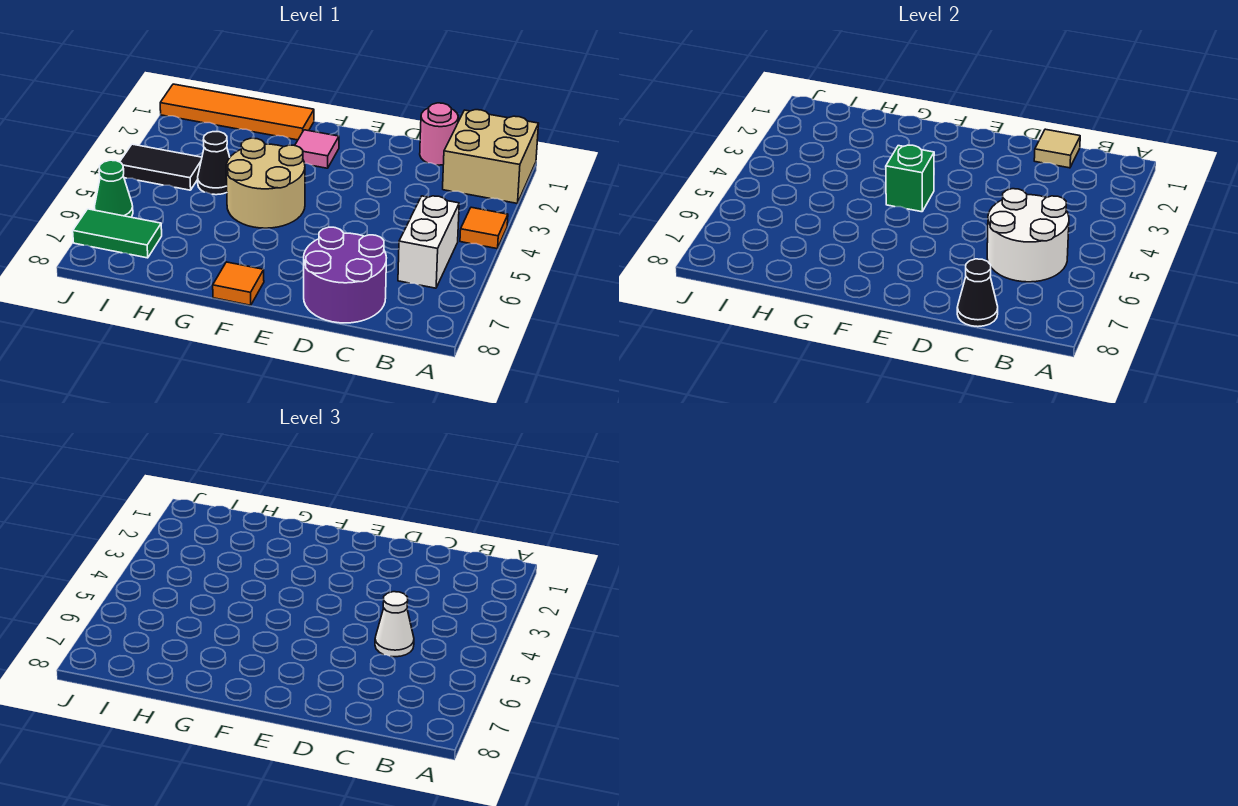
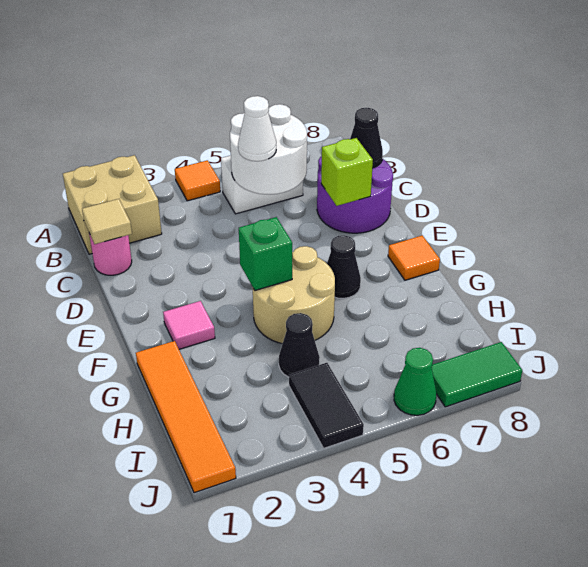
none -> lime brick D7 level 2
none -> black cone F6 level 1
green tile I7:J7 level 1 -> green tile J7:J8 level 1

